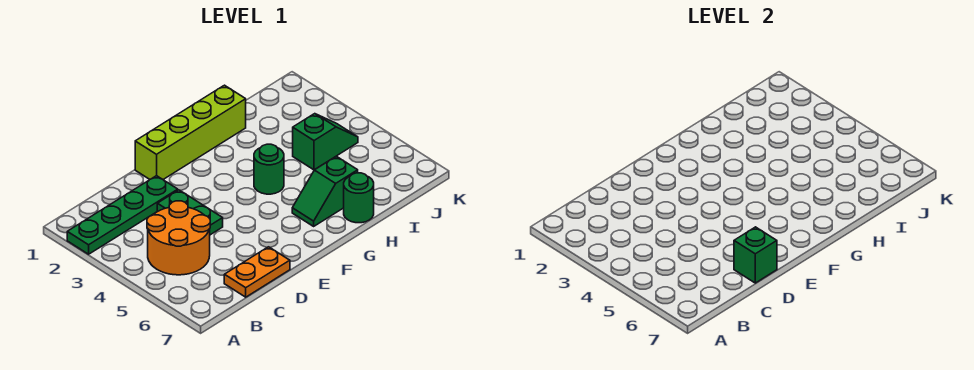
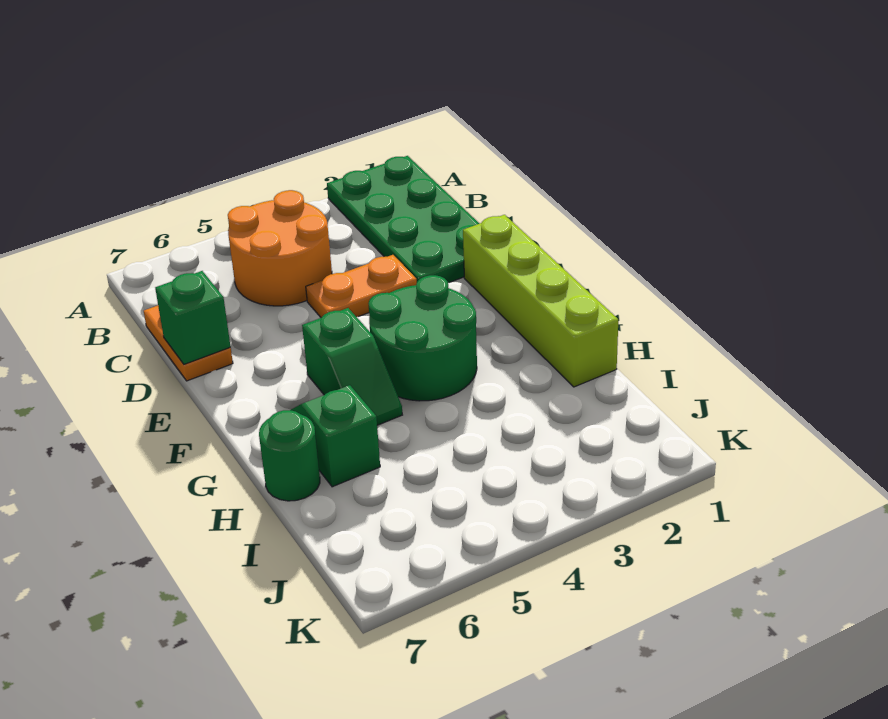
green plate A2:D2 level 1 -> green plate A1:D2 level 1
green plate D3:D4 level 1 -> orange plate D3:D4 level 1
green round brick G4 level 1 -> green round brick F3:G4 level 1
green slope I4:J4 level 1 top I -> green slope F5:G5 level 1 top F

